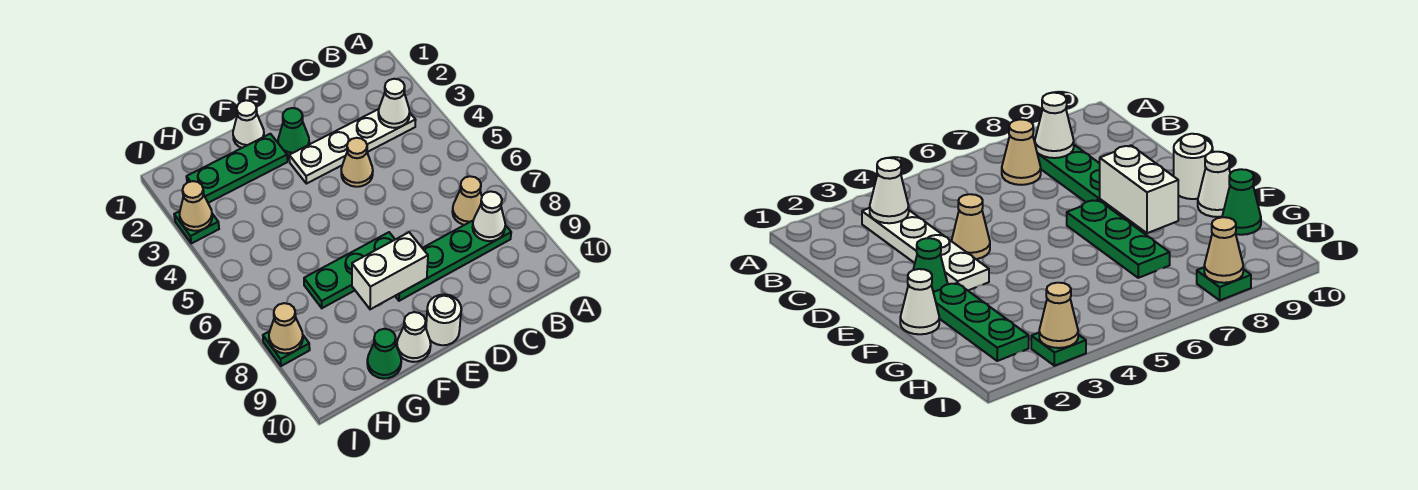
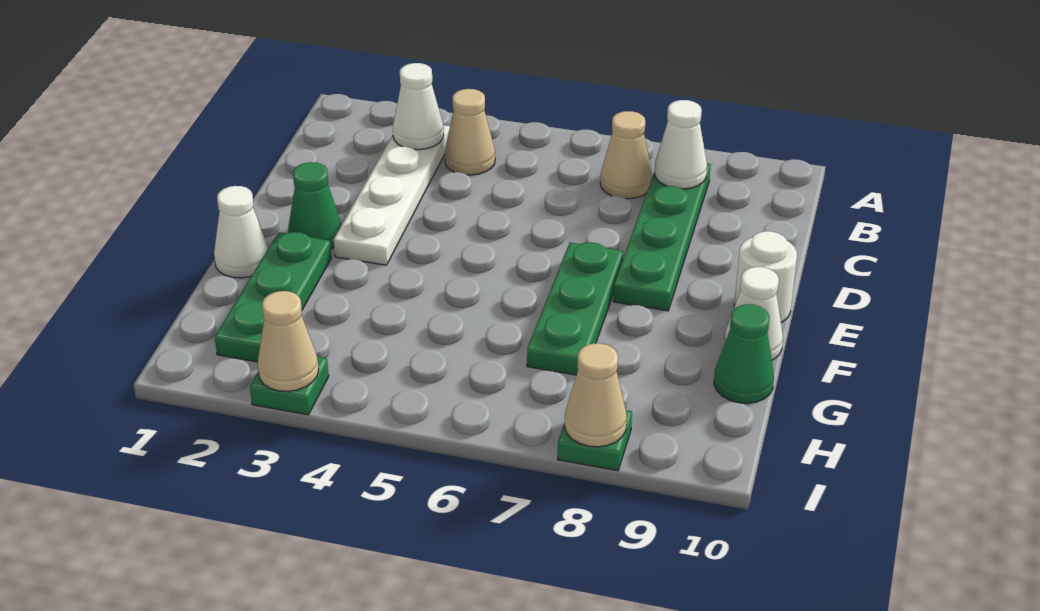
tan cone D4 level 1 -> tan cone B4 level 1
white brick E8:F8 level 2 -> none

